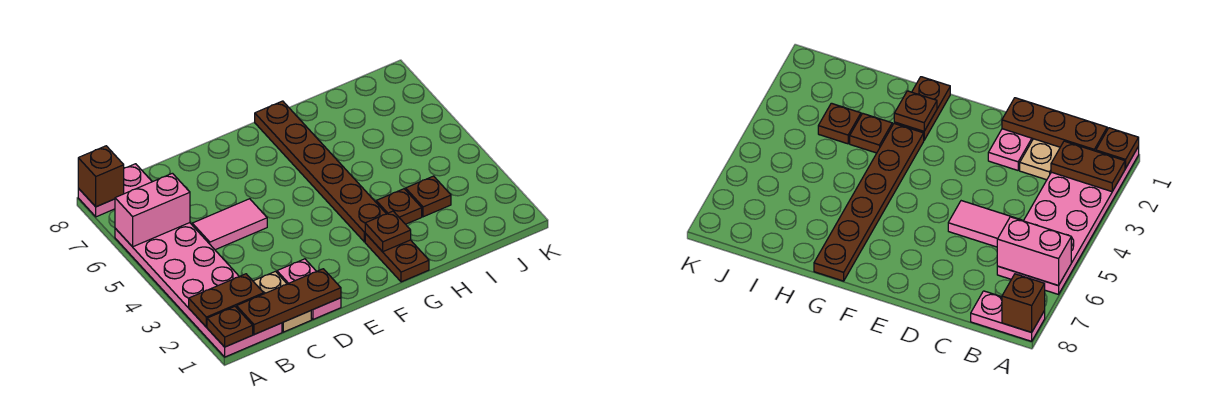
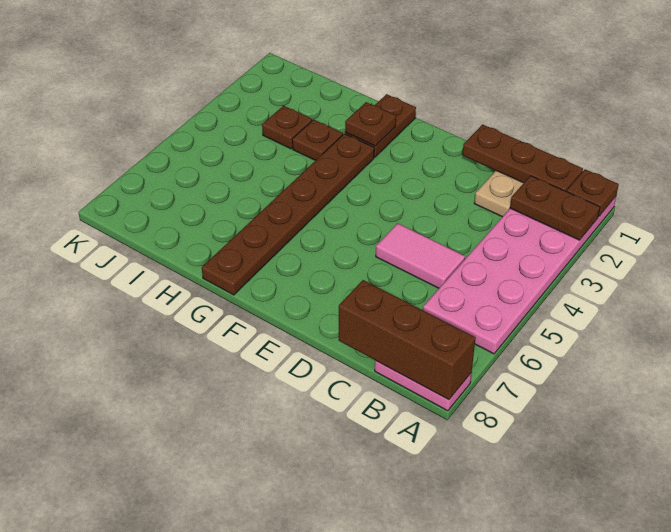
pink brick A6:B6 level 2 -> none
brown brick A8 level 2 -> brown brick A8:C8 level 2
pink plate D1:D2 level 1 -> none

